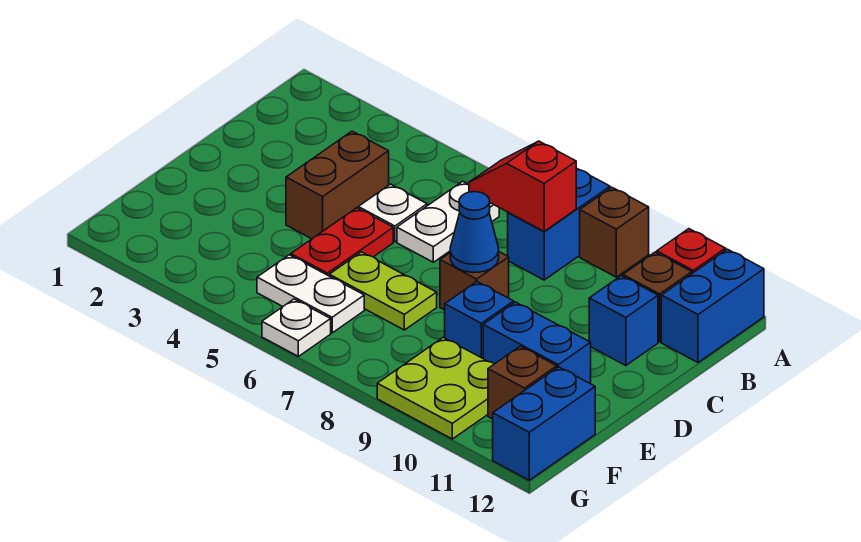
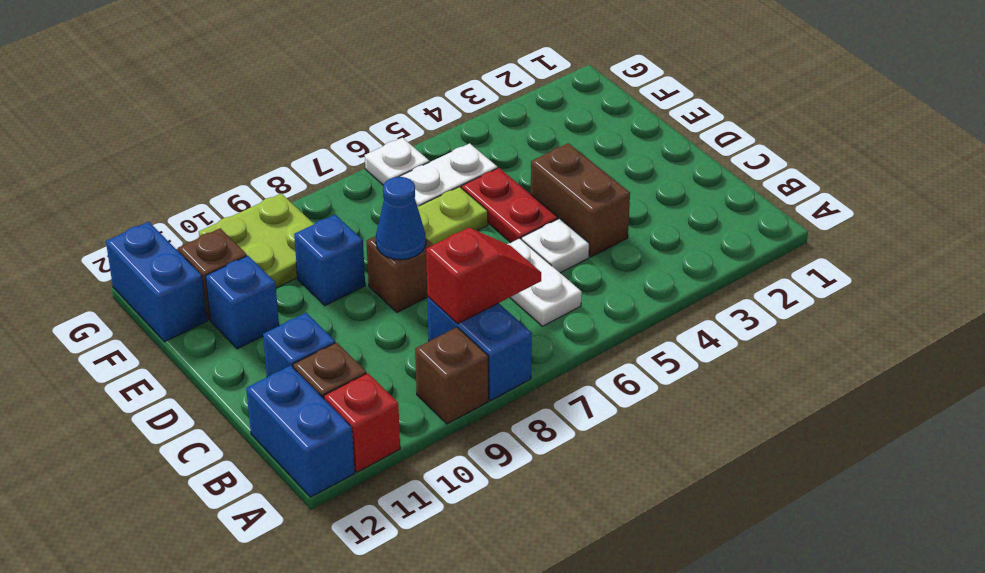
blue brick E10:E11 level 1 -> blue brick E11 level 1

